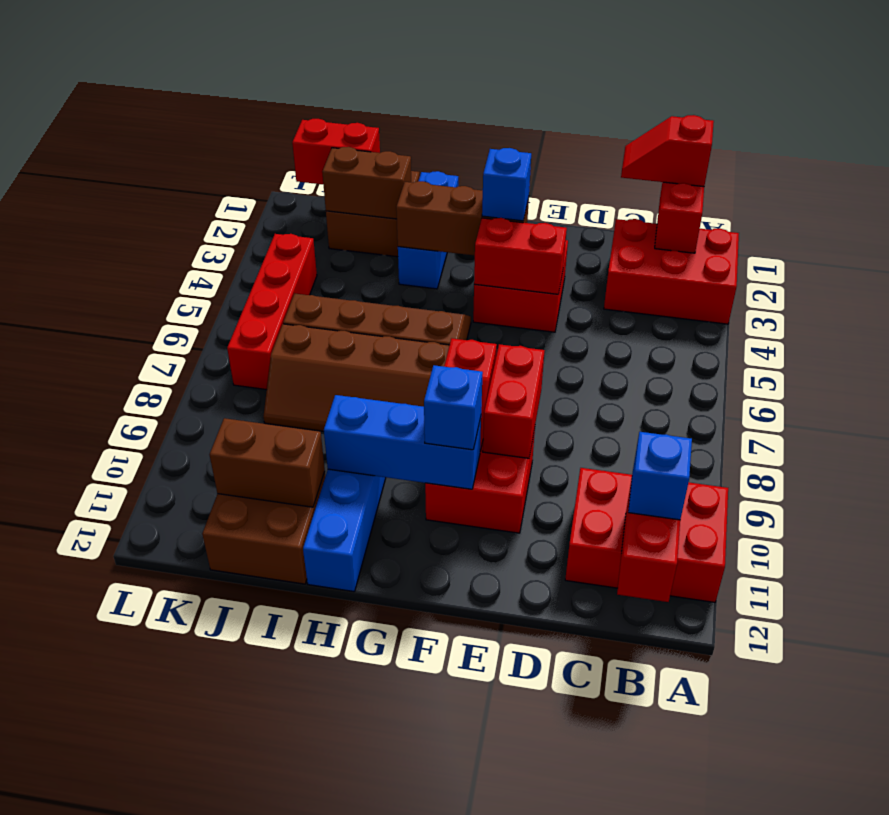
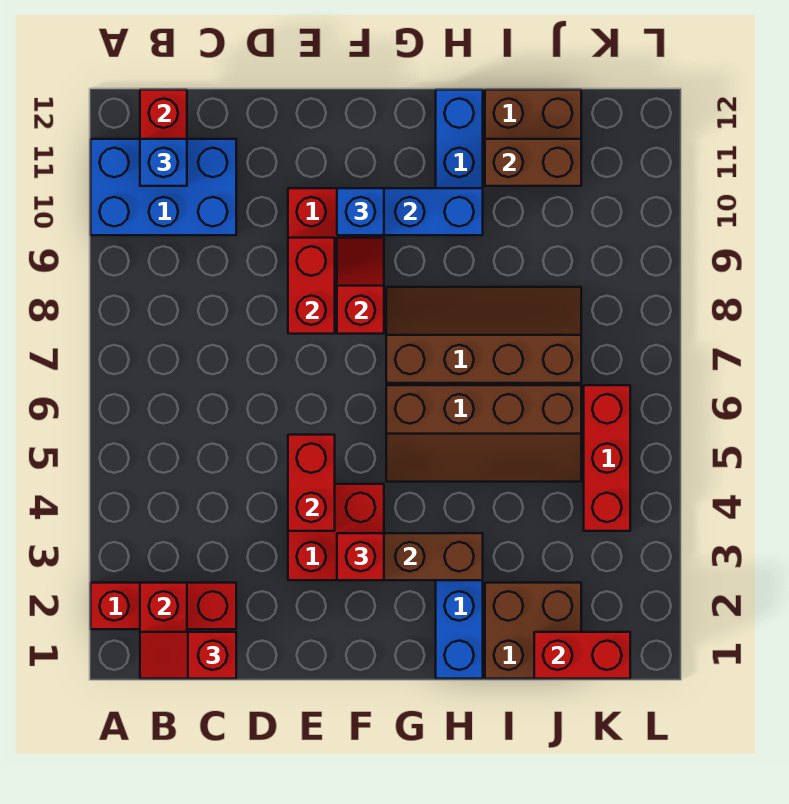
red brick A2:C3 level 1 -> red brick A2:C2 level 1
red brick A10:C11 level 1 -> blue brick A10:C11 level 1
red slope B1:C1 level 3 top B -> red slope B1:C1 level 3 top C
red brick E4:F4 level 2 -> red brick E4:E5 level 2
blue brick F3 level 3 -> red brick F3 level 3
brown brick I2:J2 level 2 -> none
red brick K4:K7 level 1 -> red brick K4:K6 level 1

